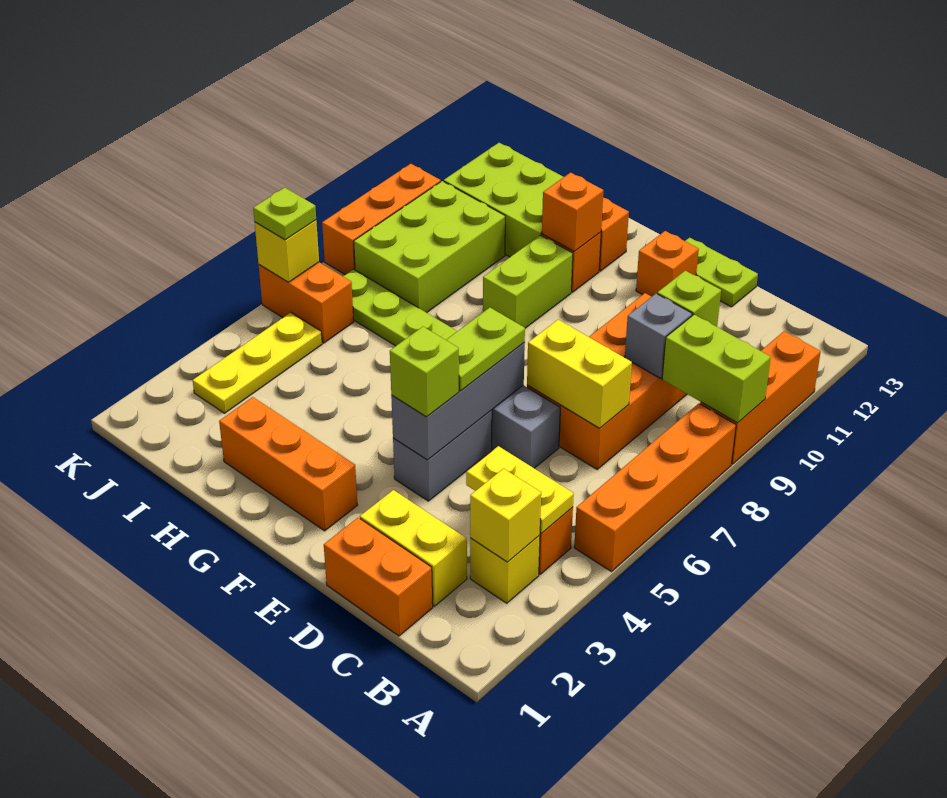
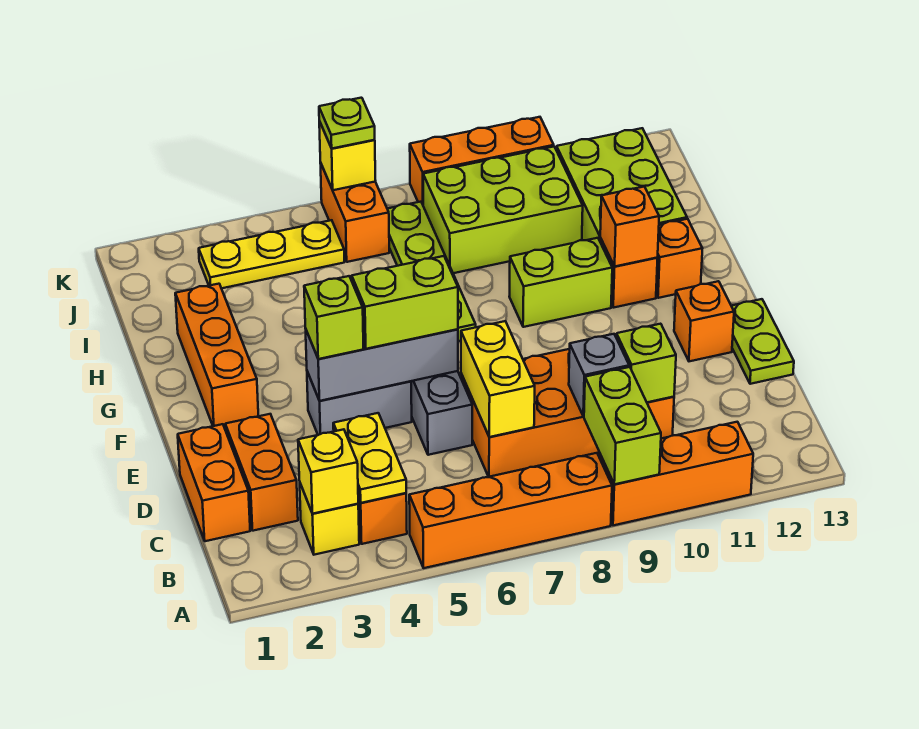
yellow brick C2:D2 level 1 -> orange brick C2:D2 level 1
lime plate E5:E6 level 3 -> lime brick E5:E6 level 3

